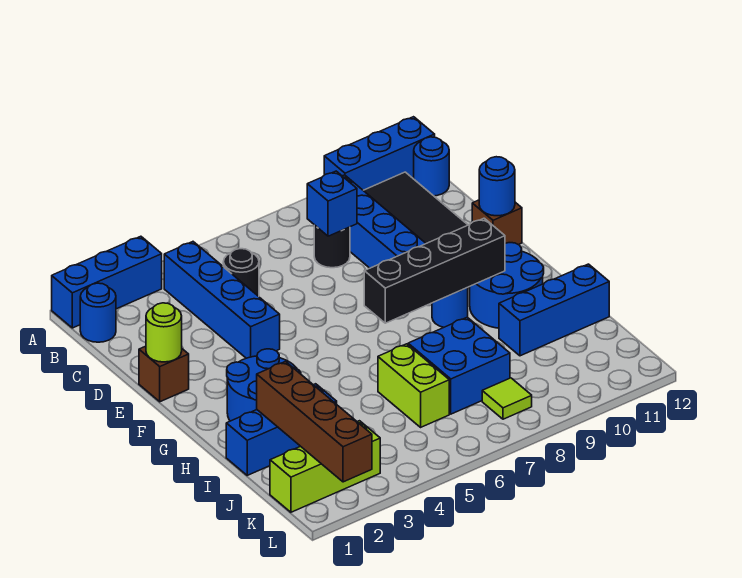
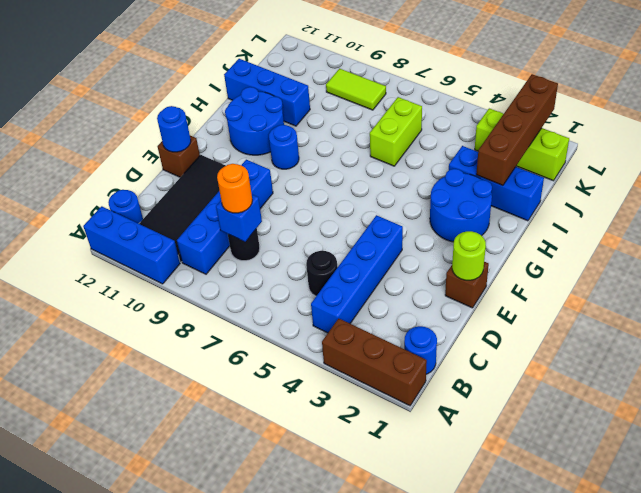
blue brick A1:A3 level 1 -> brown brick A1:A3 level 1
none -> orange round brick C8 level 3
black brick G7:G10 level 2 -> none
blue brick I7:J8 level 1 -> none
lime tile K8 level 1 -> lime tile K8:K9 level 1

